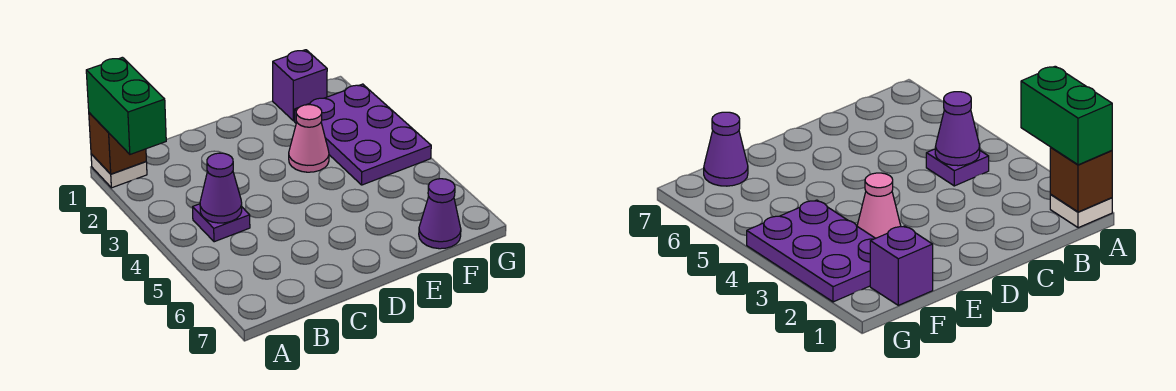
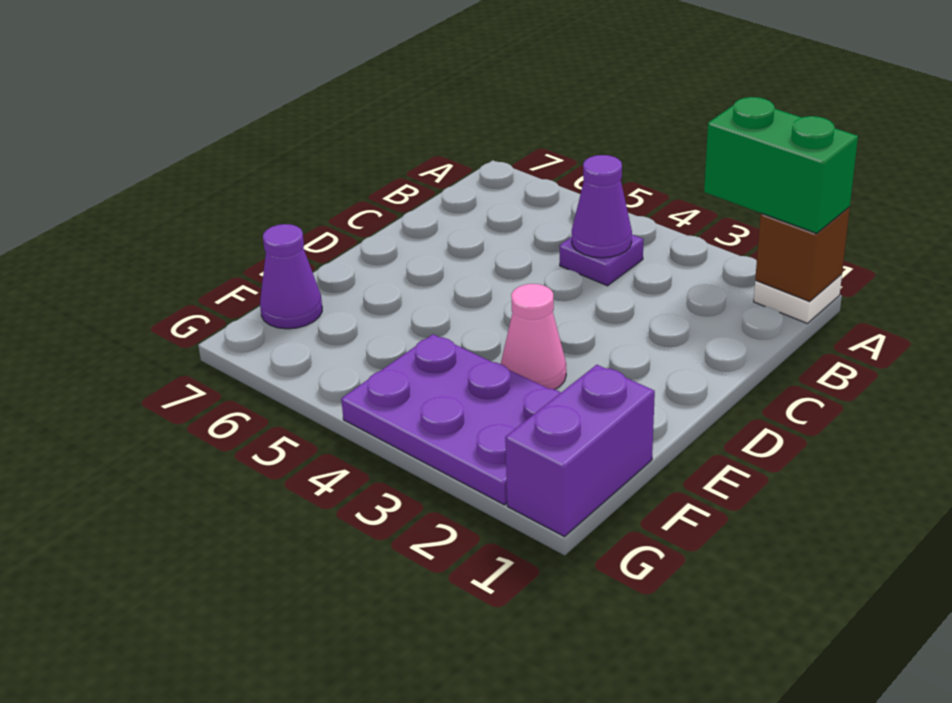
purple brick F1 level 1 -> purple brick F1:G1 level 1

